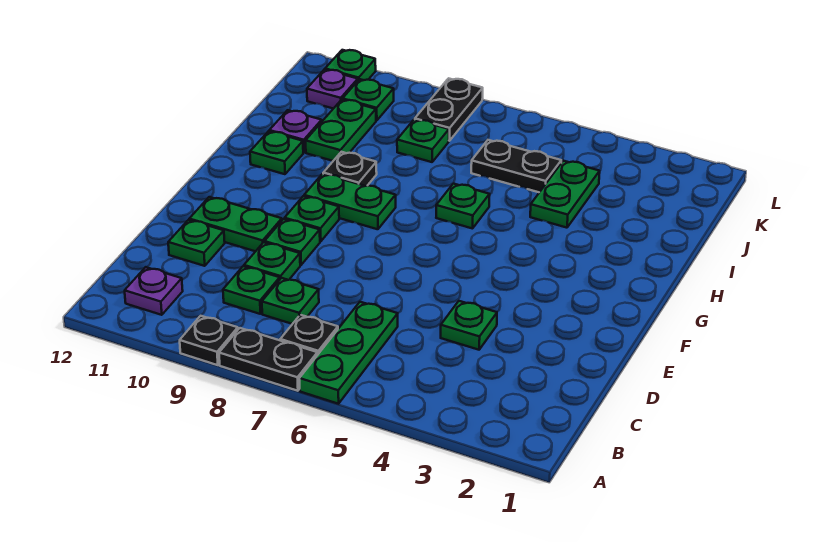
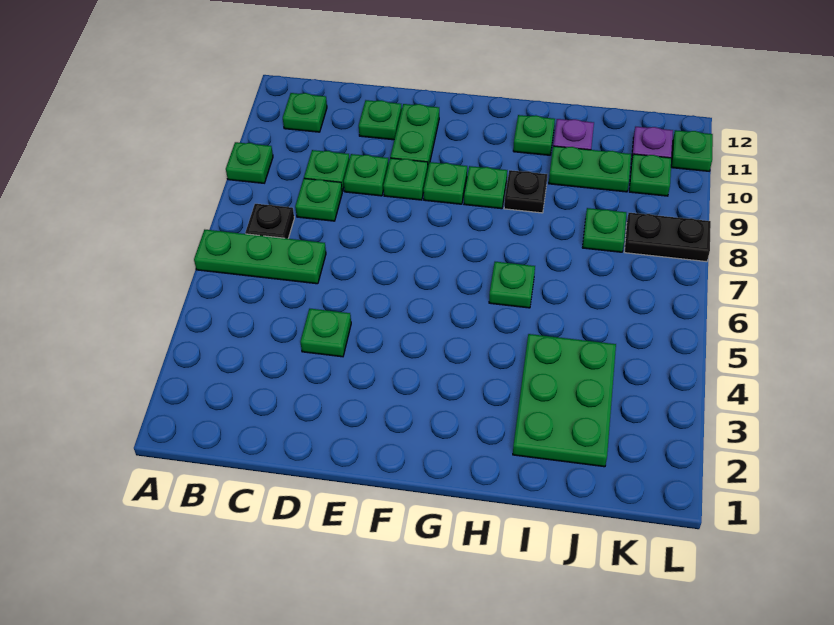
black plate A7:A8 level 1 -> none
black plate A9 level 1 -> green plate A9 level 1
purple plate B11 level 1 -> green plate B11 level 1
green plate G8:G9 level 1 -> green plate G9 level 1
green plate I4:J4 level 1 -> green plate I2:J4 level 1
black plate J5:J6 level 1 -> none

